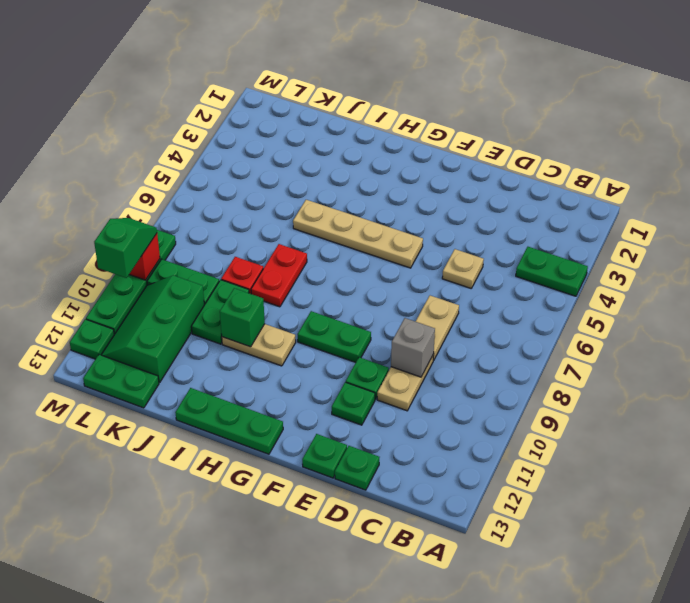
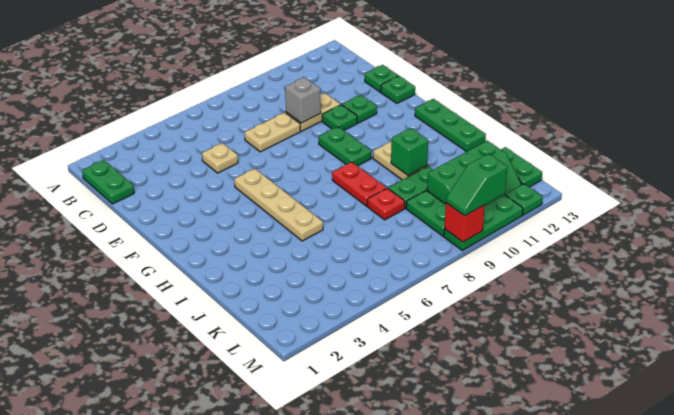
green plate A4:B4 level 1 -> green plate B1:C1 level 1
red plate I7:I8 level 1 -> red plate H8:I8 level 1
green plate M8:M11 level 1 -> green plate M9:M11 level 1

